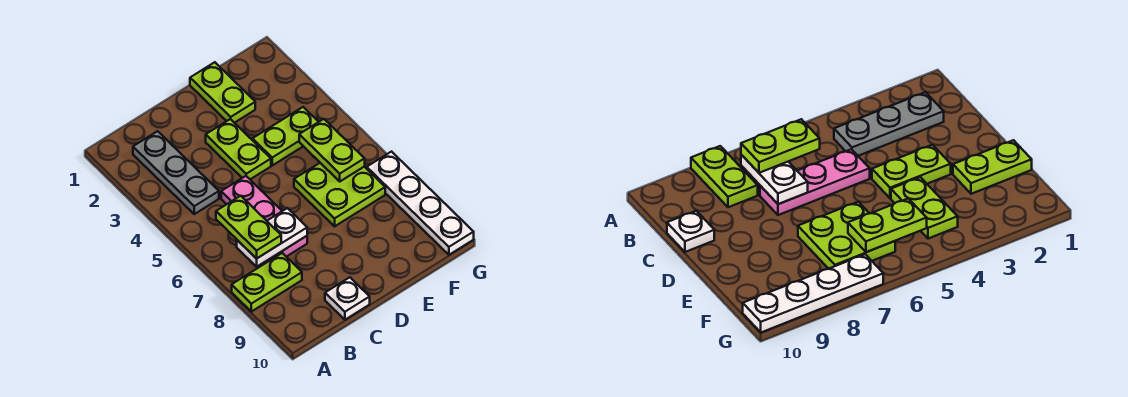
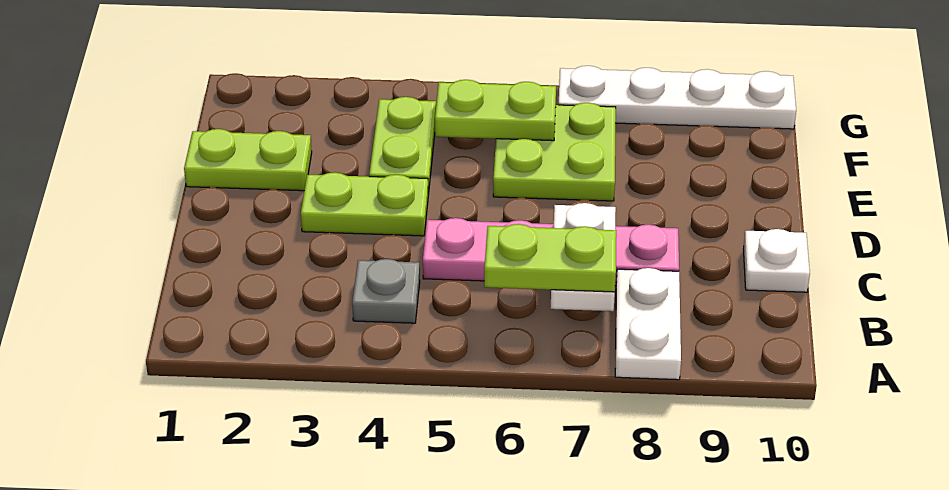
lime plate A8:B8 level 1 -> white plate A8:B8 level 1
grey plate B2:B4 level 1 -> grey plate B4 level 1
pink plate C5:C7 level 1 -> pink plate C5:C8 level 1

